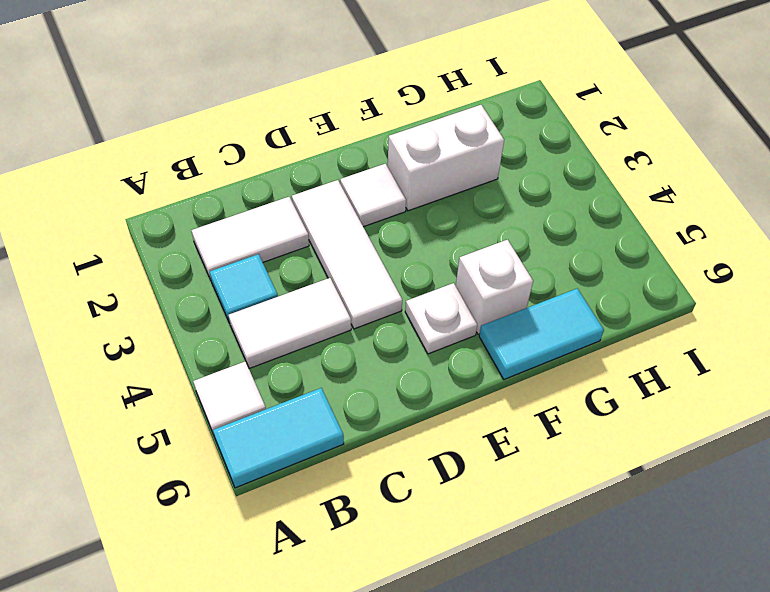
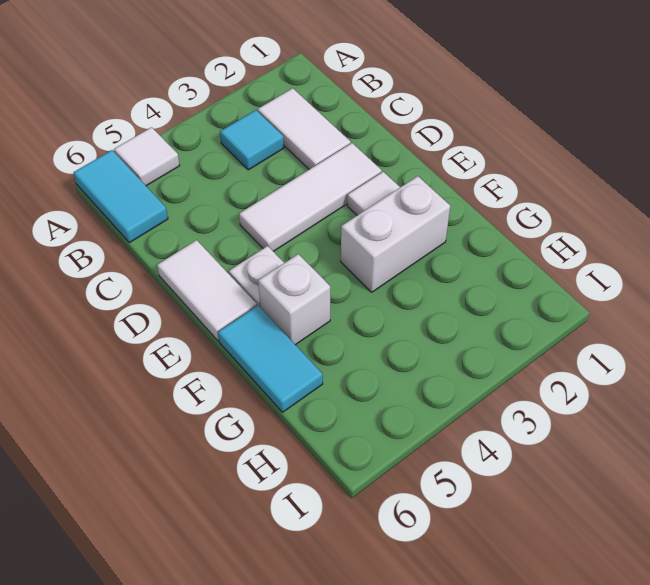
white tile B4:C4 level 1 -> white tile D6:E6 level 1
white brick F2:G2 level 1 -> white brick F2:F3 level 1

